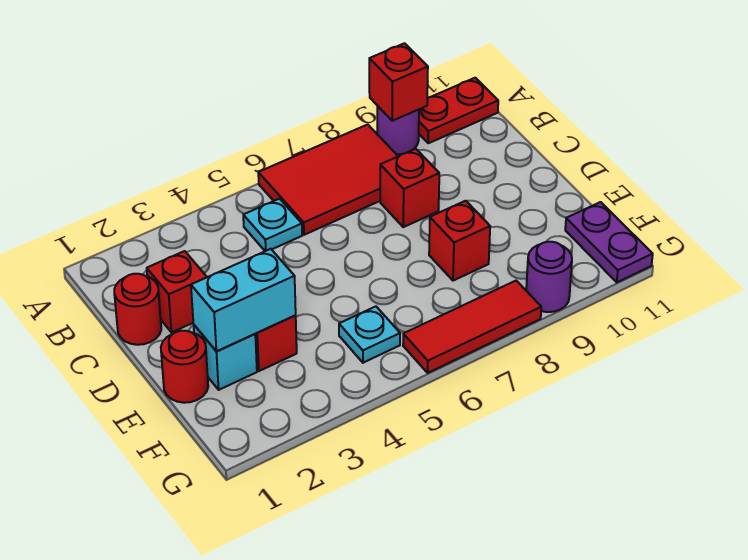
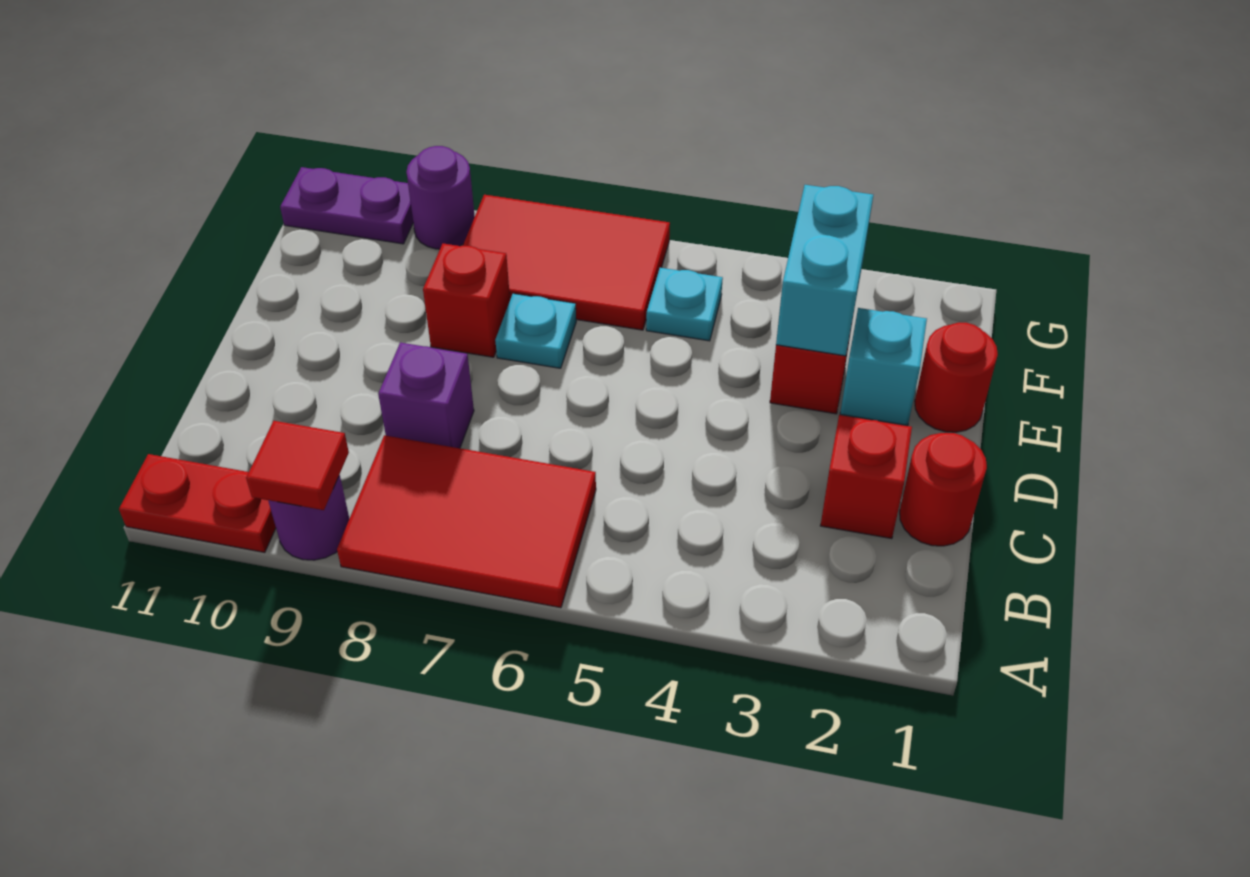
red brick A9 level 2 -> red tile A9 level 2
cyan plate B5 level 1 -> cyan plate E7 level 1
red brick C8 level 1 -> purple brick C8 level 1
cyan brick E2:E3 level 2 -> cyan brick E3:F3 level 2
purple plate F11:G11 level 1 -> purple plate G10:G11 level 1
red tile G6:G8 level 1 -> red tile F6:G8 level 1

